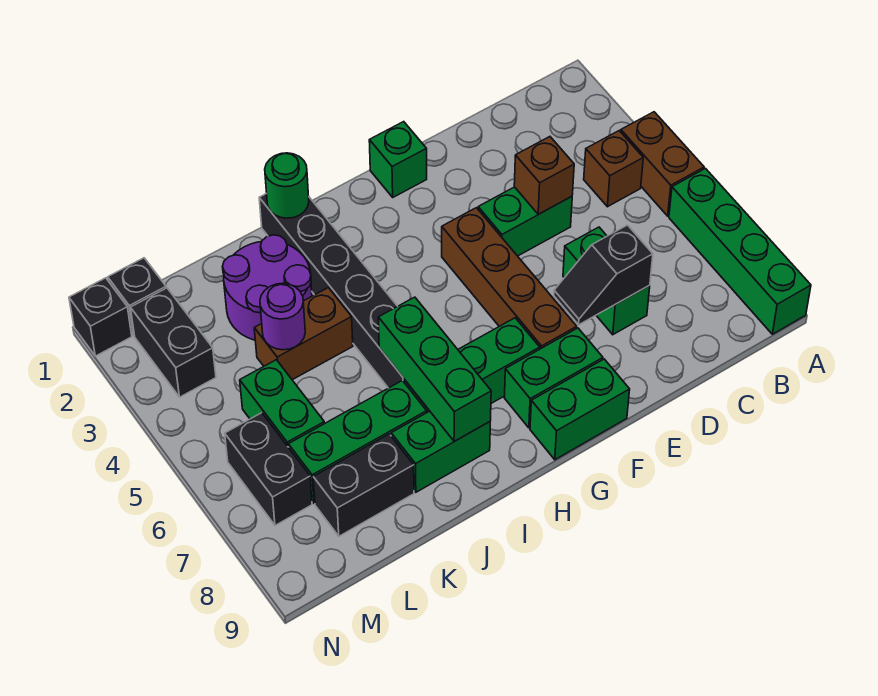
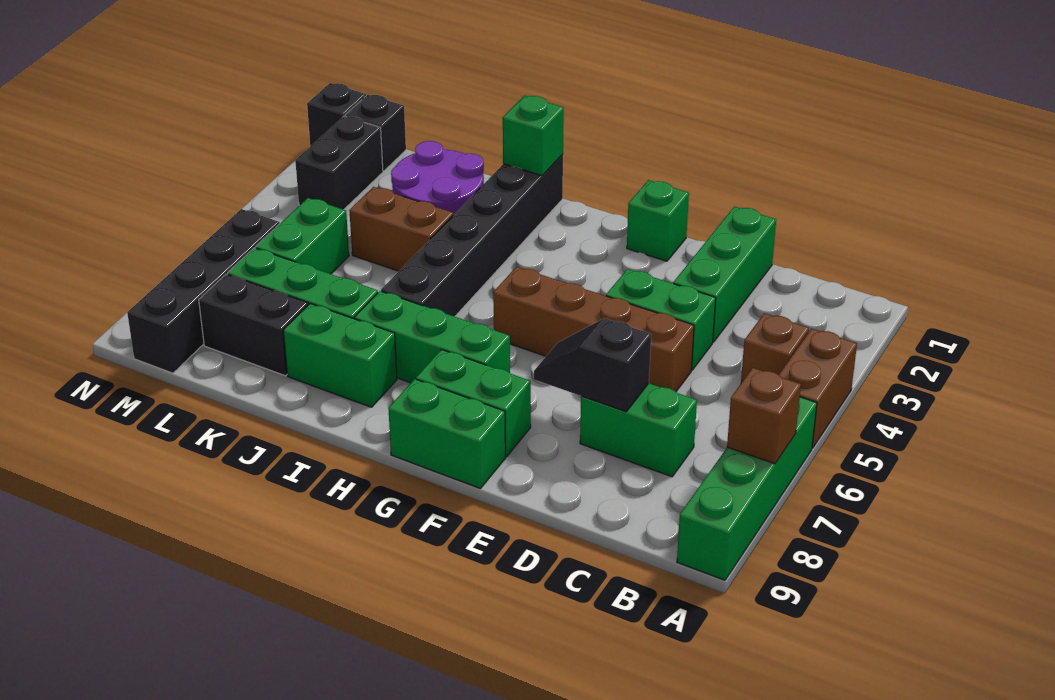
brown brick D4 level 2 -> brown brick A7 level 2
green brick D6:D7 level 1 -> green brick C7:D7 level 1
brown brick F4:F7 level 1 -> brown brick D5:G5 level 1
green round brick I1 level 2 -> green brick I1 level 2
green brick I6:I8 level 2 -> green brick D1:D3 level 1
purple round brick K4 level 2 -> none
black brick M6:M7 level 1 -> black brick M6:M9 level 1

